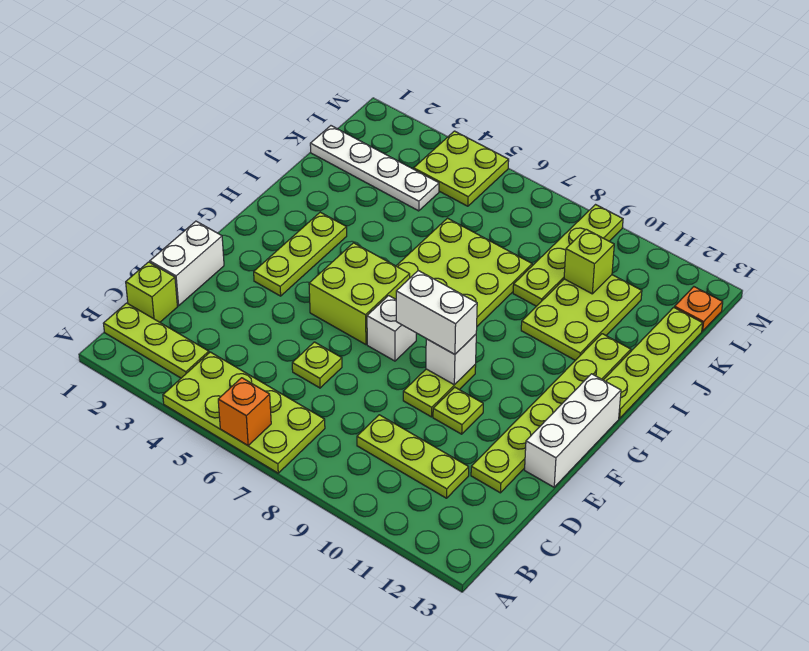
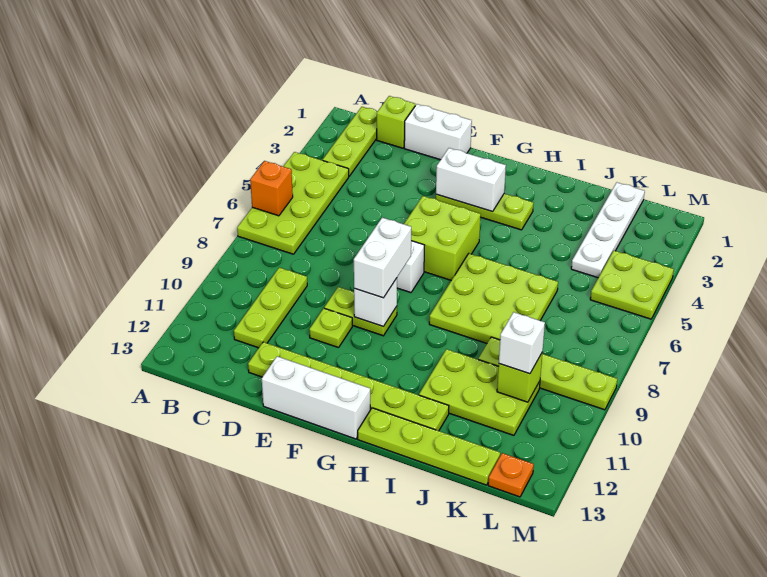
lime plate D6 level 1 -> none
none -> white brick F3:G3 level 2
none -> white brick K10 level 3

